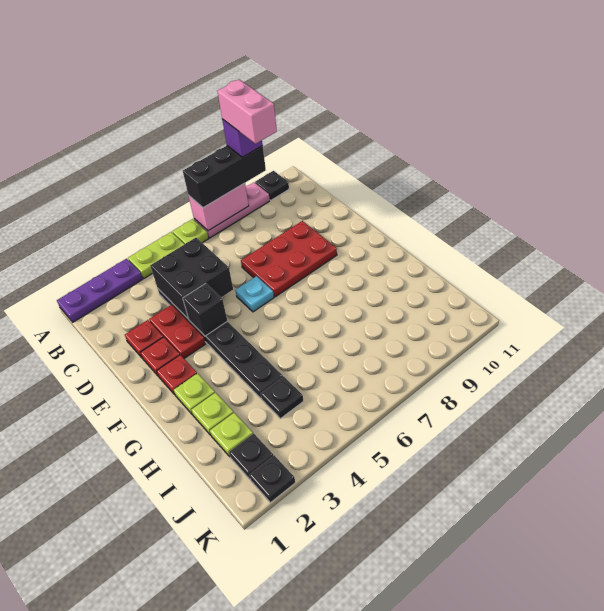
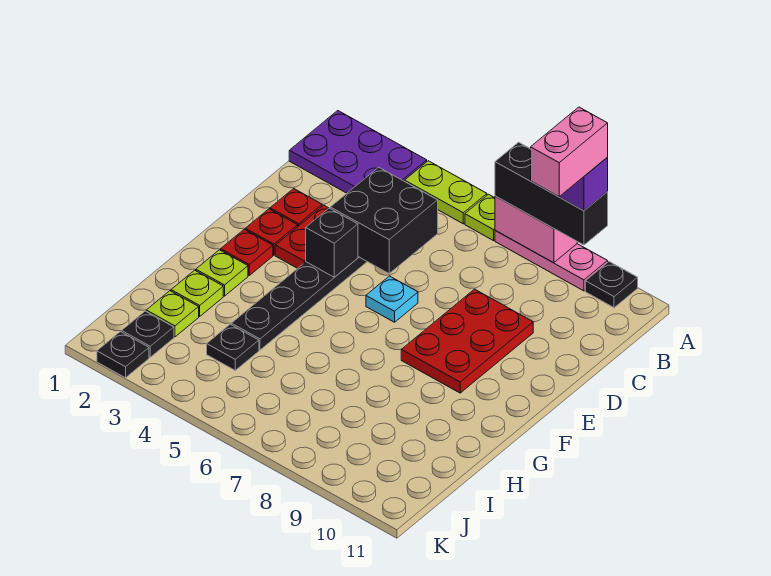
purple plate A1:A3 level 1 -> purple plate A1:B3 level 1
red plate D7:E9 level 1 -> red plate D8:F9 level 1

